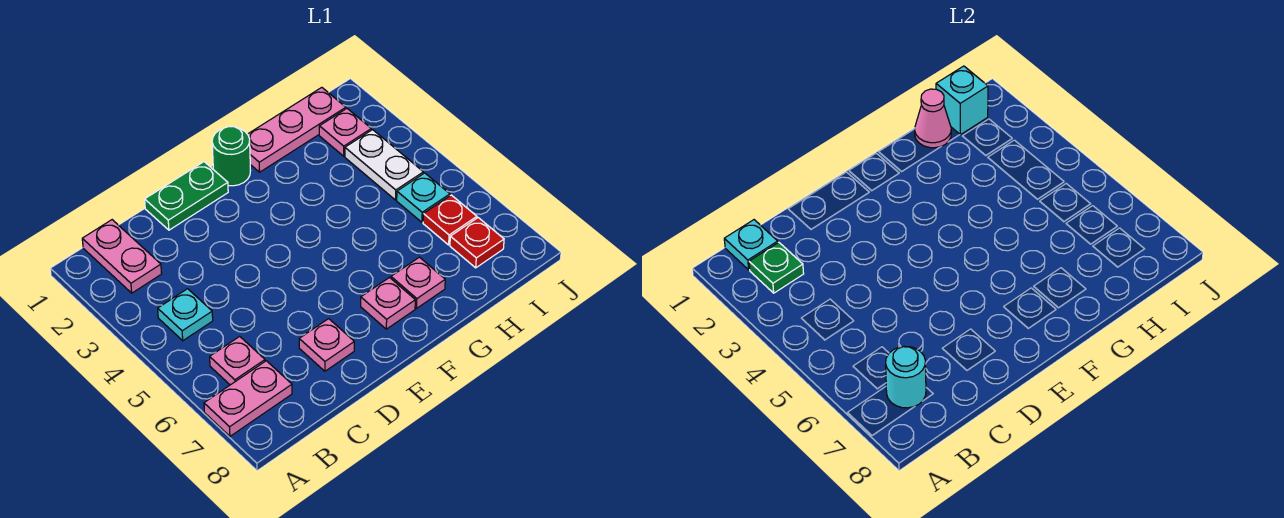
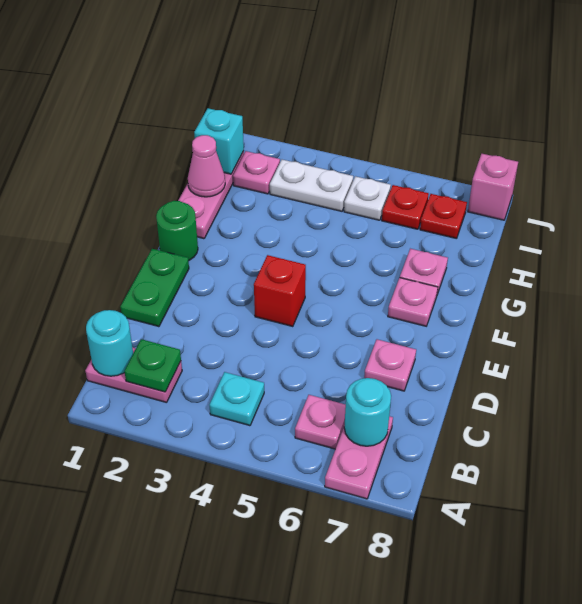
cyan plate B1 level 2 -> cyan round brick B1 level 2
none -> red brick E4 level 1
cyan plate I5 level 1 -> white plate I5 level 1
none -> pink brick J8 level 1

